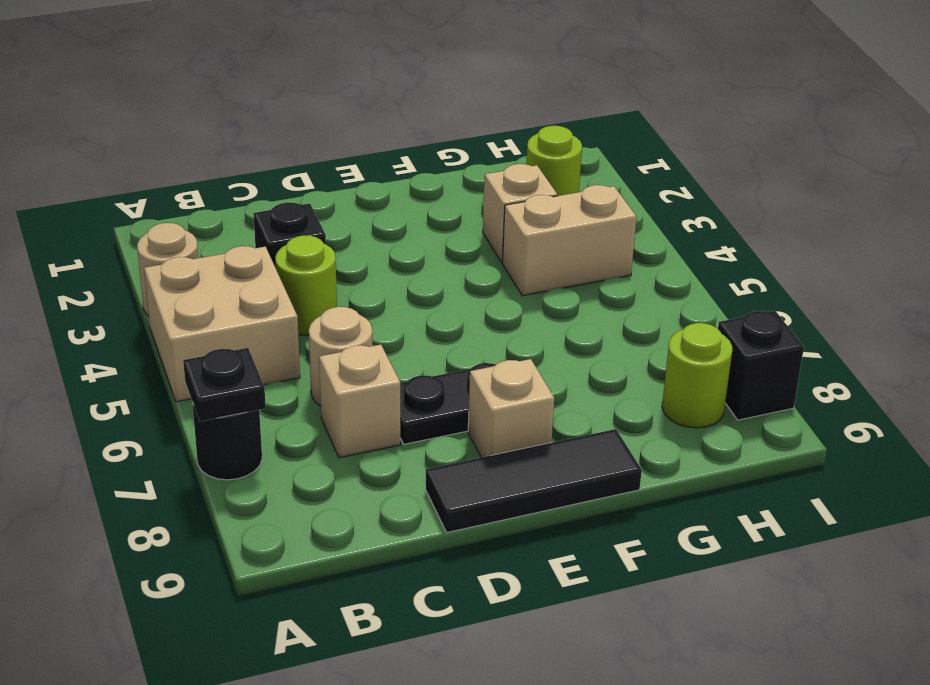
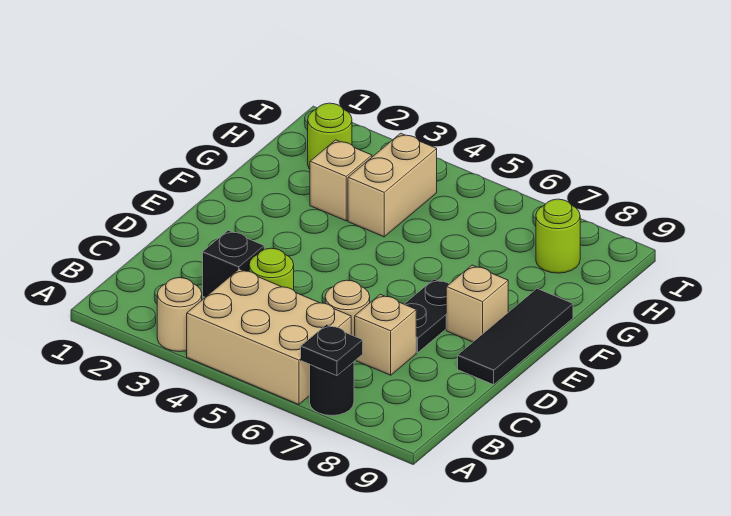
tan brick A4:B5 level 1 -> tan brick A4:B6 level 1
black brick I8 level 1 -> none

